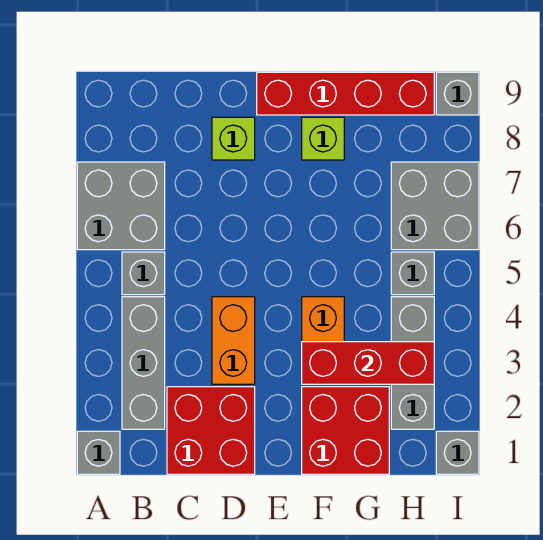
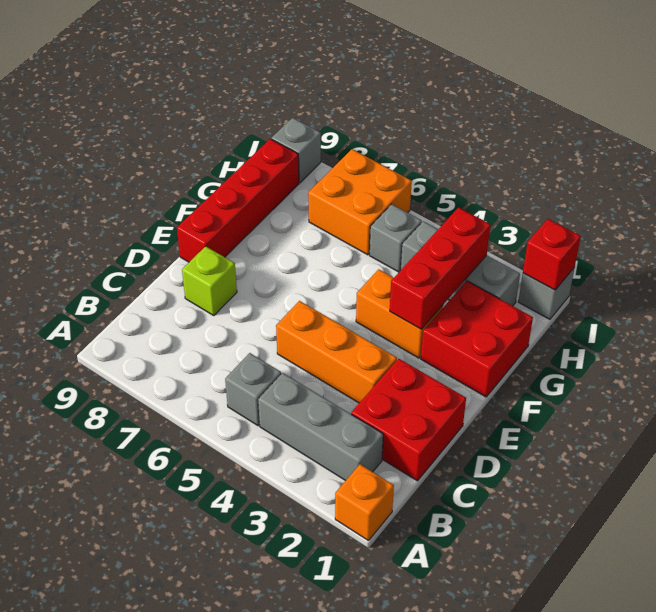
grey brick A1 level 1 -> orange brick A1 level 1
grey brick A6:B7 level 1 -> none
orange brick D3:D4 level 1 -> orange brick D3:D5 level 1
lime brick F8 level 1 -> none
grey brick H6:I7 level 1 -> orange brick H6:I7 level 1
none -> red brick I1 level 2

